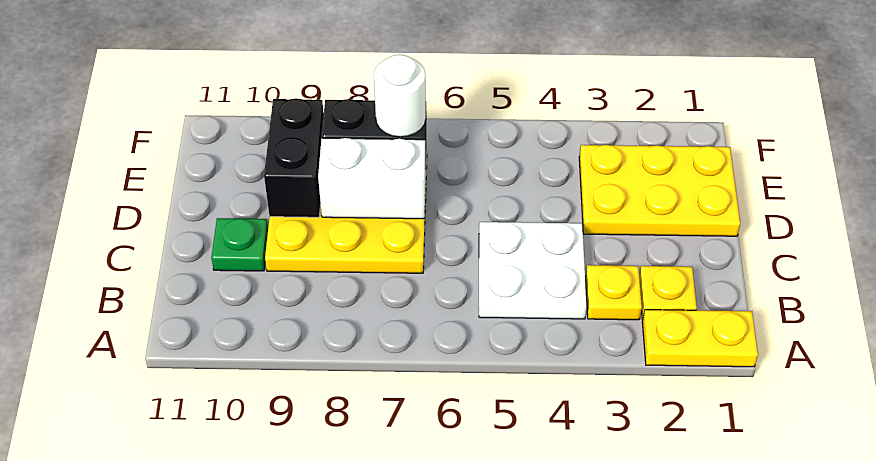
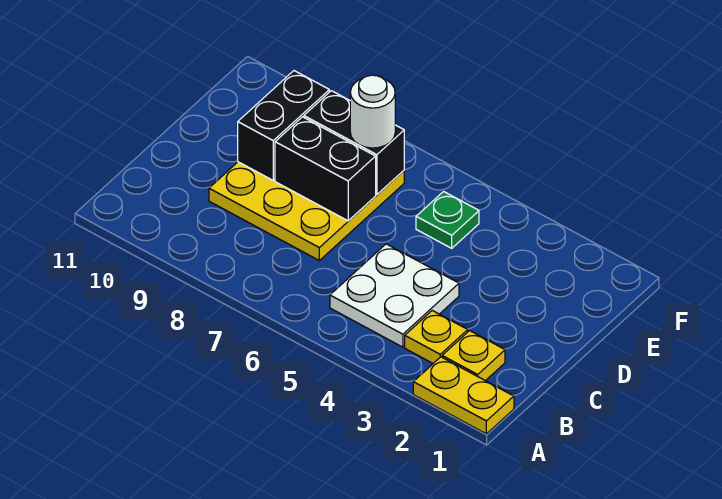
green plate C10 level 1 -> green plate E5 level 1
yellow plate D1:E3 level 1 -> none
white brick D7:D8 level 2 -> black brick D7:D8 level 2

